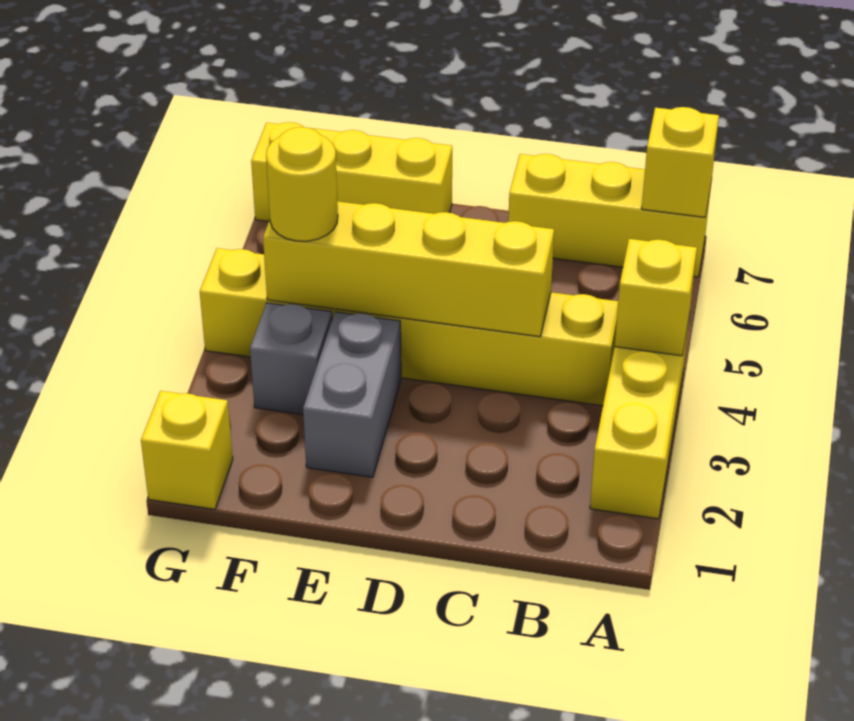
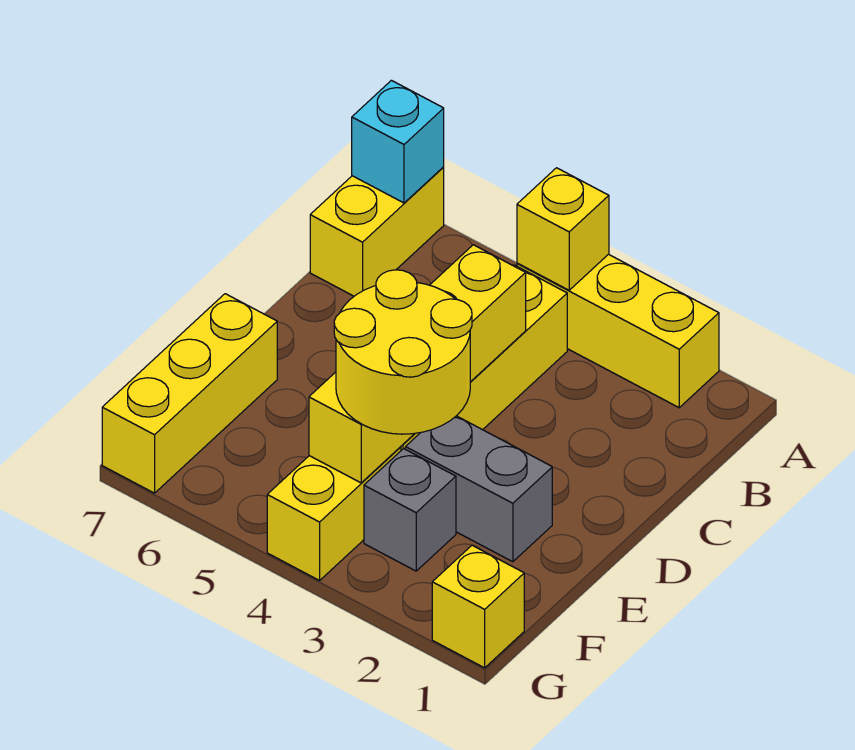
yellow brick A7:C7 level 1 -> yellow brick A7:B7 level 1
yellow brick A7 level 2 -> cyan brick A7 level 2
yellow round brick F4 level 3 -> yellow round brick E3:F4 level 3

